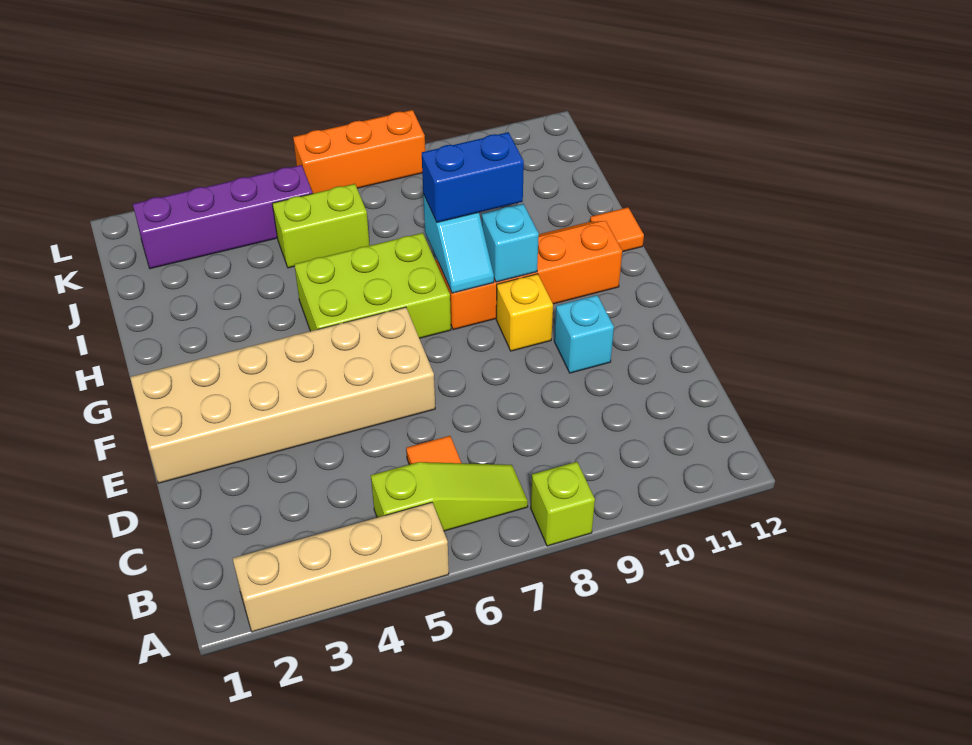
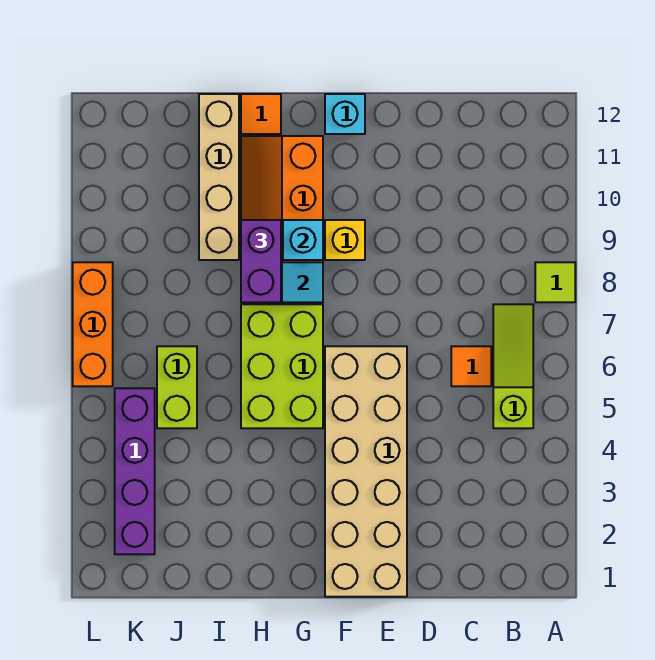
tan brick A2:A5 level 1 -> tan brick I9:I12 level 1
lime brick A8 level 1 -> lime tile A8 level 1
cyan brick E10 level 1 -> cyan brick F12 level 1
blue brick H8:H9 level 3 -> purple brick H8:H9 level 3

